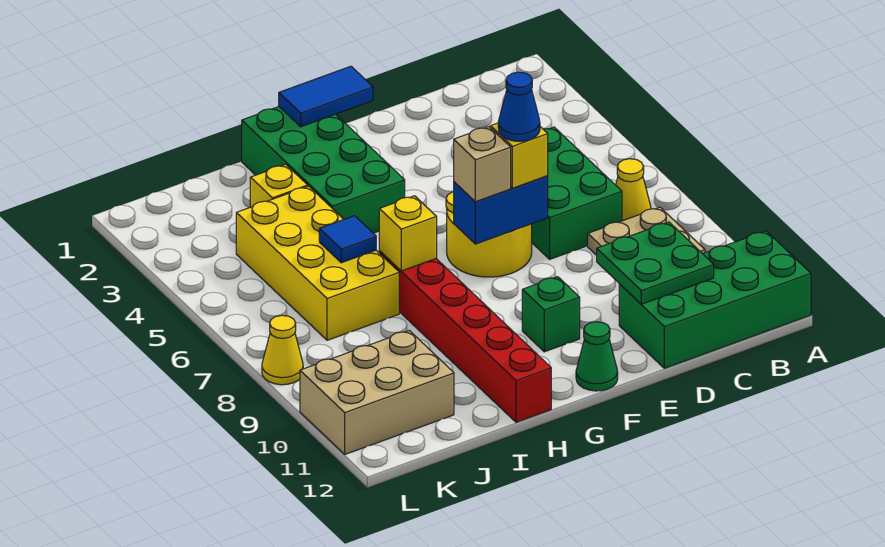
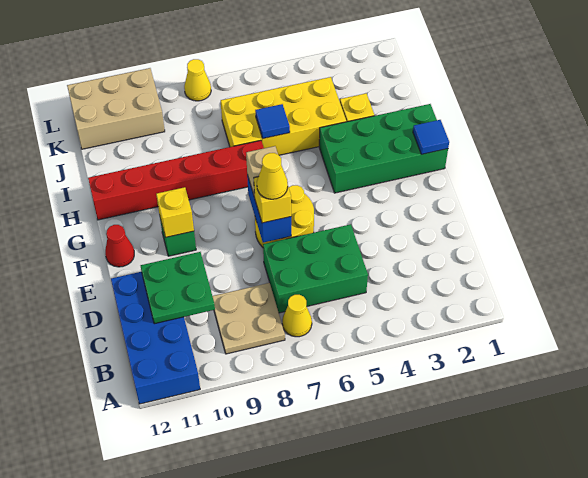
green brick A11:D12 level 1 -> blue brick A11:D12 level 1
blue cone E7 level 4 -> yellow cone E7 level 4
blue tile F1:G1 level 2 -> blue tile G1 level 2
green cone F12 level 1 -> red cone F12 level 1
yellow brick H7 level 2 -> yellow brick F10 level 2
tan brick J10:L11 level 1 -> tan brick K10:L12 level 1

